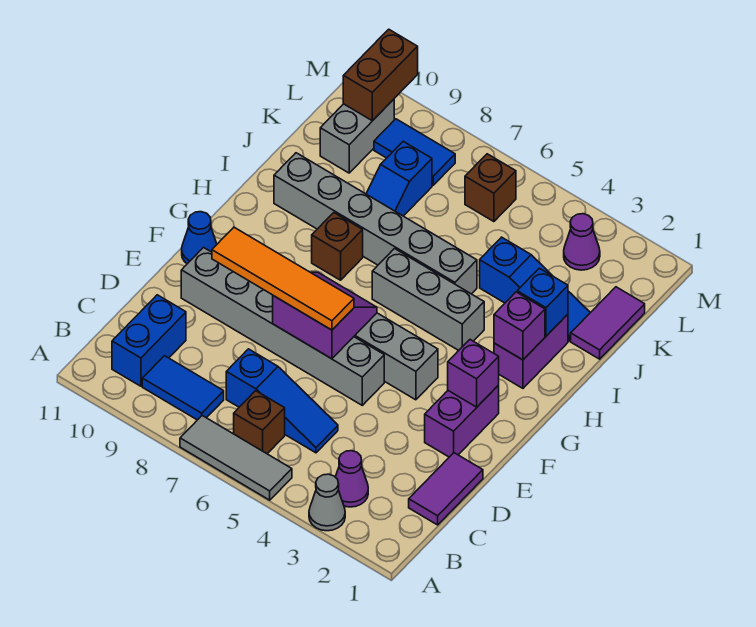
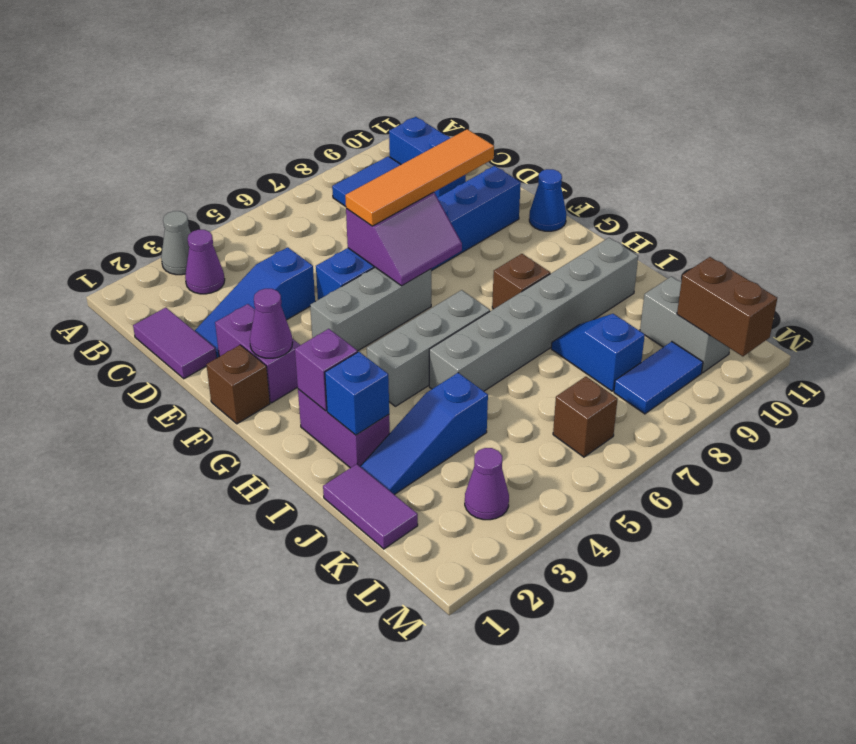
grey tile A5:A7 level 1 -> none
brown brick B6 level 1 -> brown brick F1 level 1
blue slope C5:C7 level 1 top 7 -> blue slope D2:D4 level 1 top 4
grey brick E5:E10 level 1 -> blue brick E5:E10 level 1
purple brick F2 level 2 -> purple cone F2 level 2

